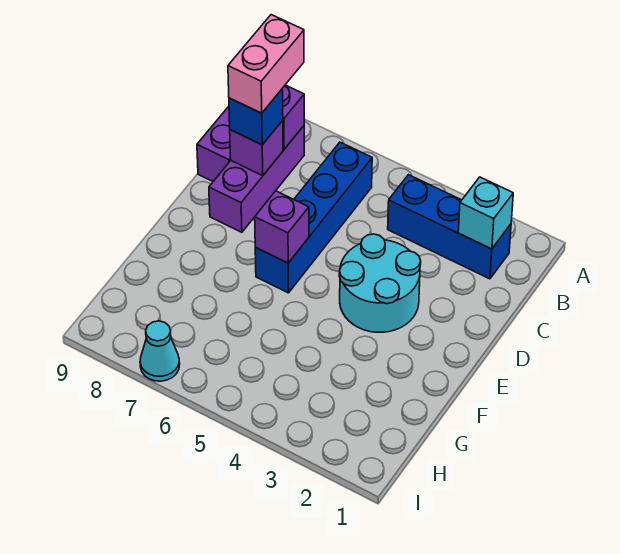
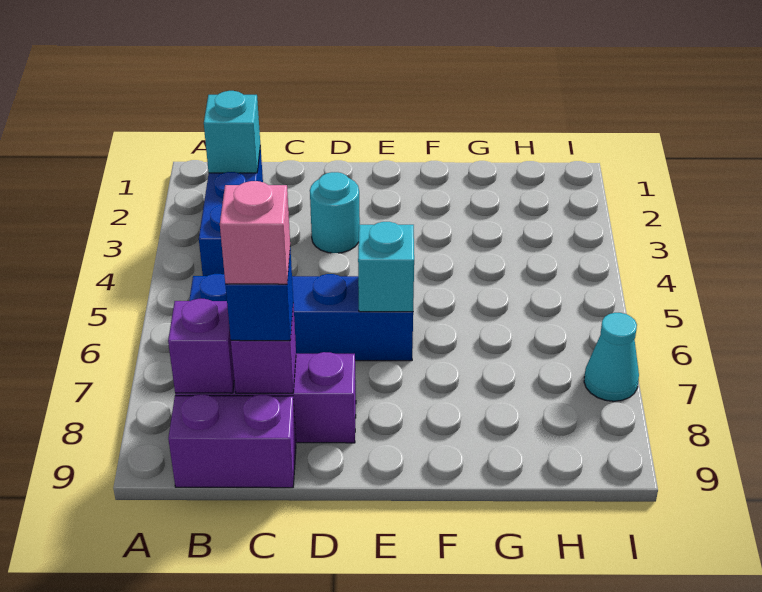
pink brick B8:C8 level 4 -> pink brick C8 level 4
cyan round brick D3:E4 level 1 -> cyan round brick D3 level 1
purple brick E6 level 2 -> cyan brick E6 level 2

